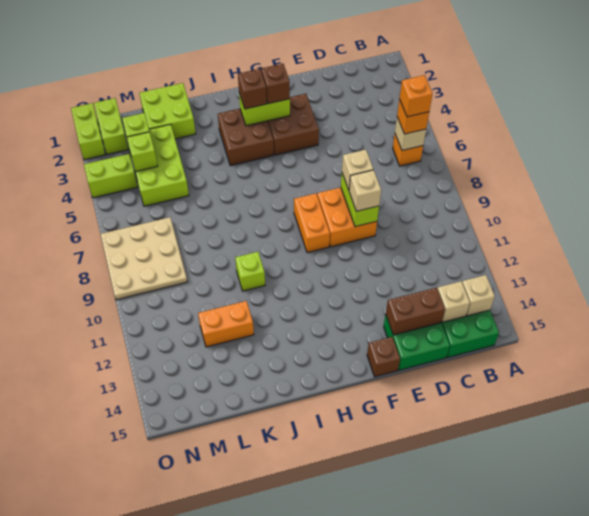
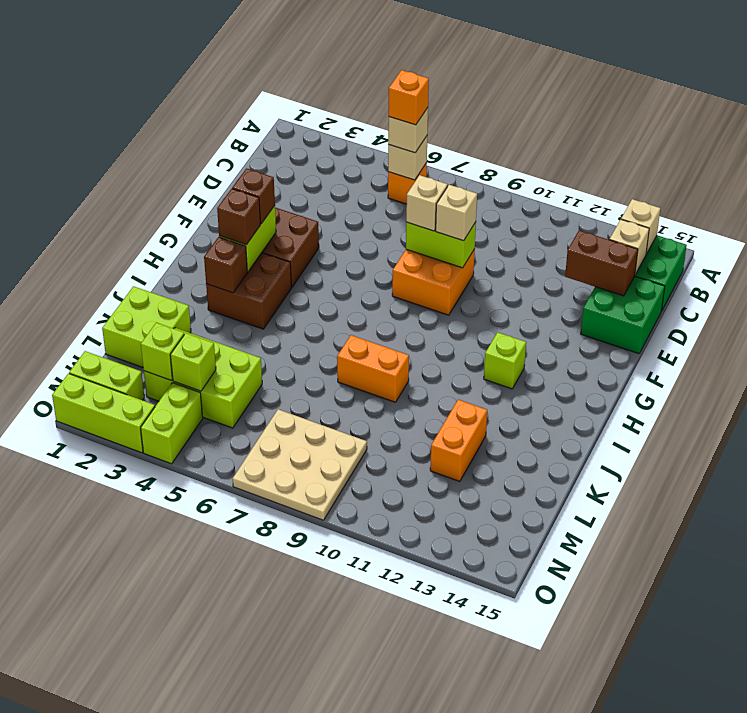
orange brick B6 level 3 -> tan brick B6 level 3
brown brick D14:E14 level 2 -> brown brick D13:D14 level 2
brown brick F15 level 1 -> brown brick I3 level 2
orange brick G8:G9 level 1 -> orange brick J8:J9 level 1
lime brick J10 level 1 -> lime brick H12 level 1
lime brick O1:O2 level 1 -> lime brick O1:O3 level 1

